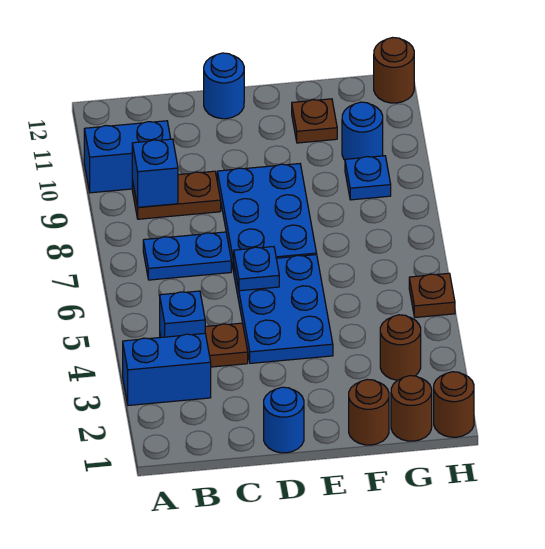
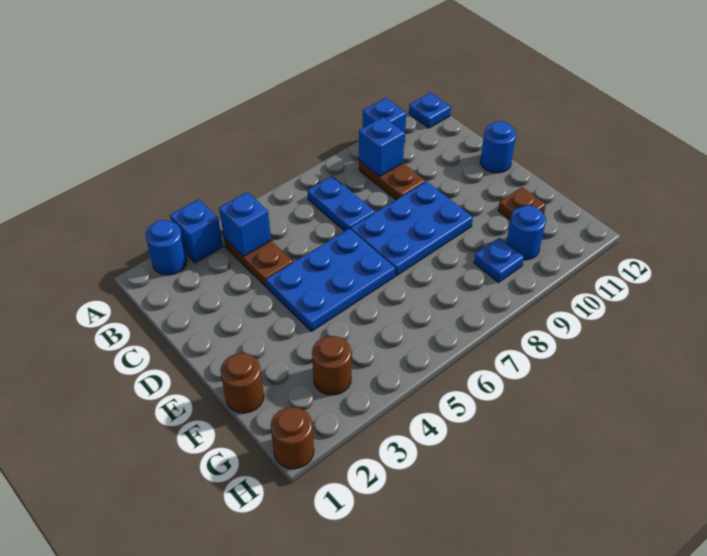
blue brick A3:B3 level 1 -> blue brick A3 level 1
blue brick A10:B10 level 1 -> blue brick A10 level 1
blue round brick D1 level 1 -> blue round brick A2 level 1
blue plate D6 level 2 -> blue plate A12 level 1
brown round brick G1 level 1 -> none
brown plate H5 level 1 -> none
brown round brick H12 level 1 -> none

